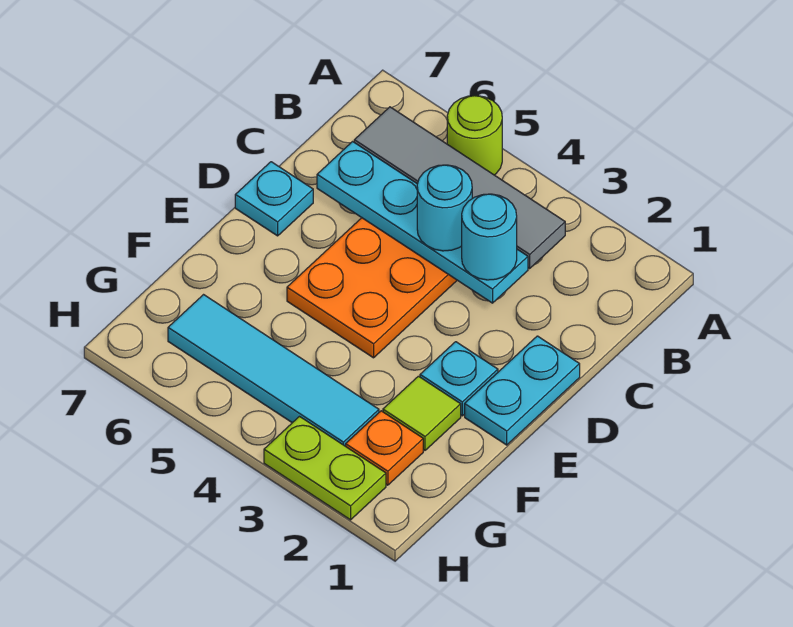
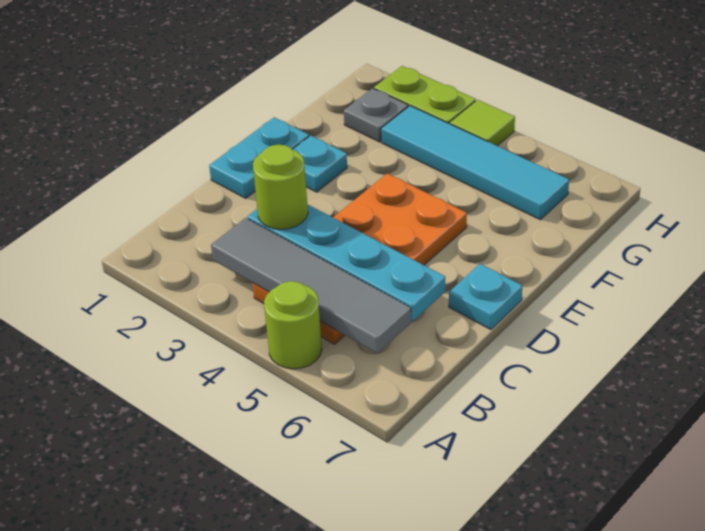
cyan round brick C3 level 3 -> lime round brick C3 level 3
cyan round brick C4 level 3 -> none
lime tile F2 level 1 -> lime tile H4 level 1
orange plate G2 level 1 -> grey plate G2 level 1

